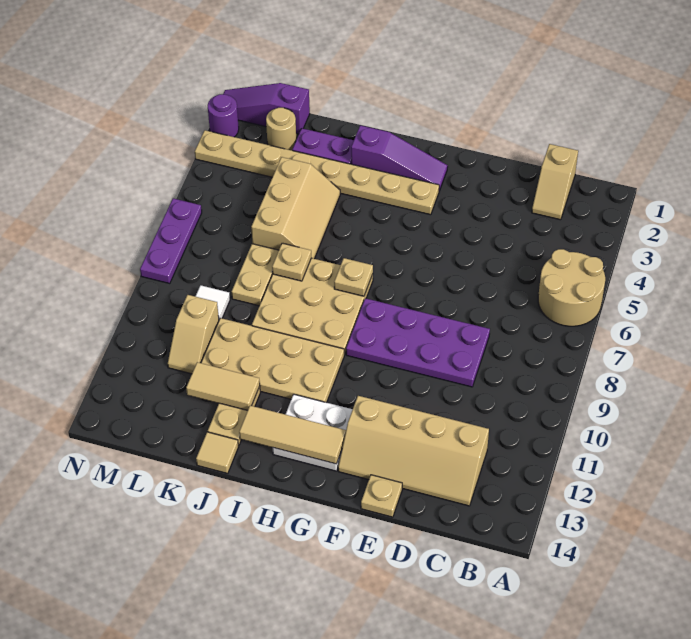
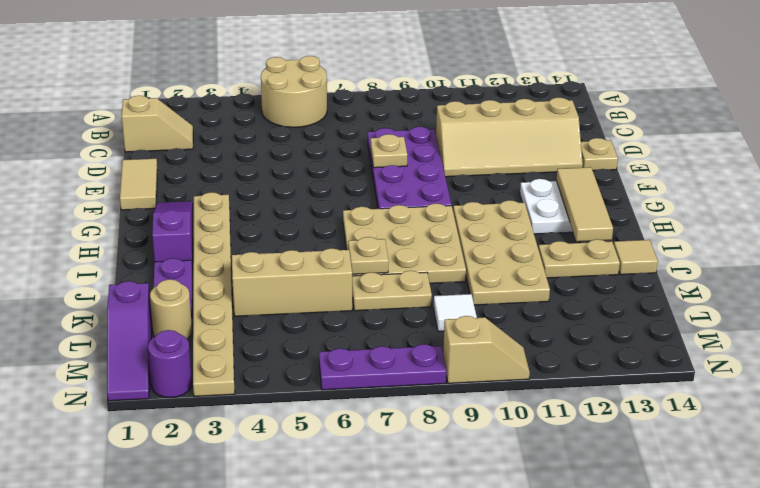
tan slope C12:F13 level 1 top 12 -> tan slope D10:E13 level 1 top D
tan plate H7 level 2 -> tan plate E8 level 2
tan tile J12:K12 level 2 -> tan tile E1:F1 level 1
tan slope L10:L11 level 1 top 10 -> tan slope N9:N10 level 1 top 9

